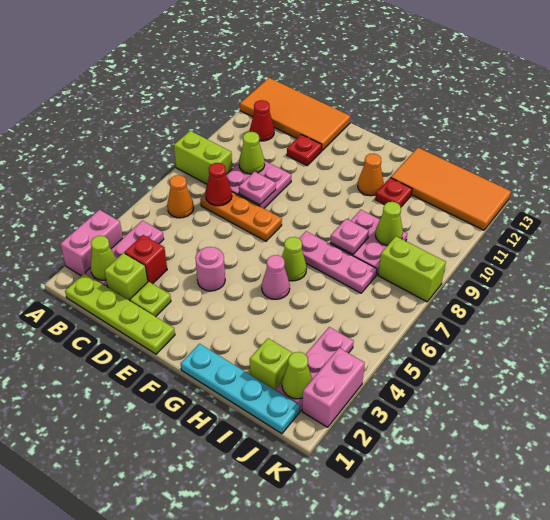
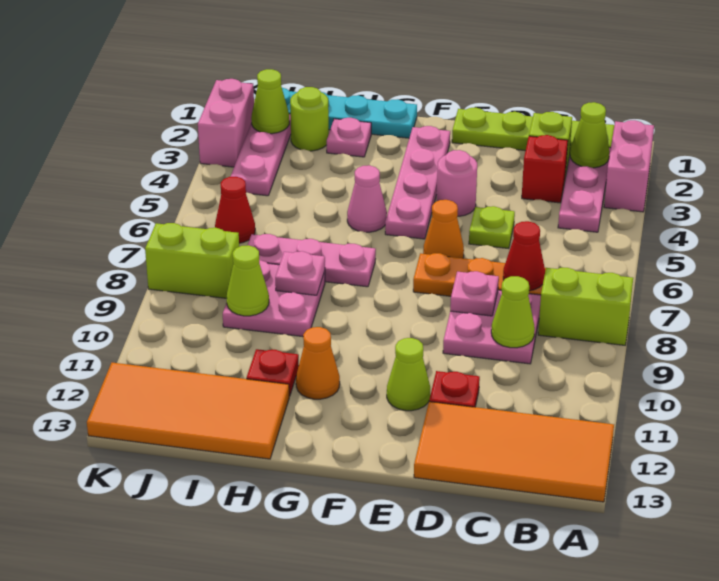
orange cone B6 level 1 -> orange cone E6 level 1
red cone B11 level 1 -> red cone J6 level 1
lime plate D2 level 1 -> lime plate D5 level 1
none -> pink plate F2:F5 level 1
lime cone G6 level 1 -> lime cone E11 level 1
none -> pink plate H2 level 1
lime brick I2 level 1 -> lime round brick I2 level 1

